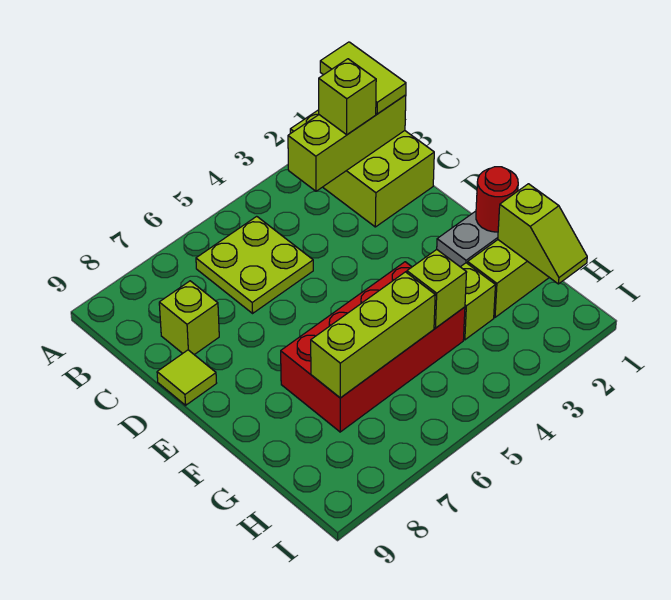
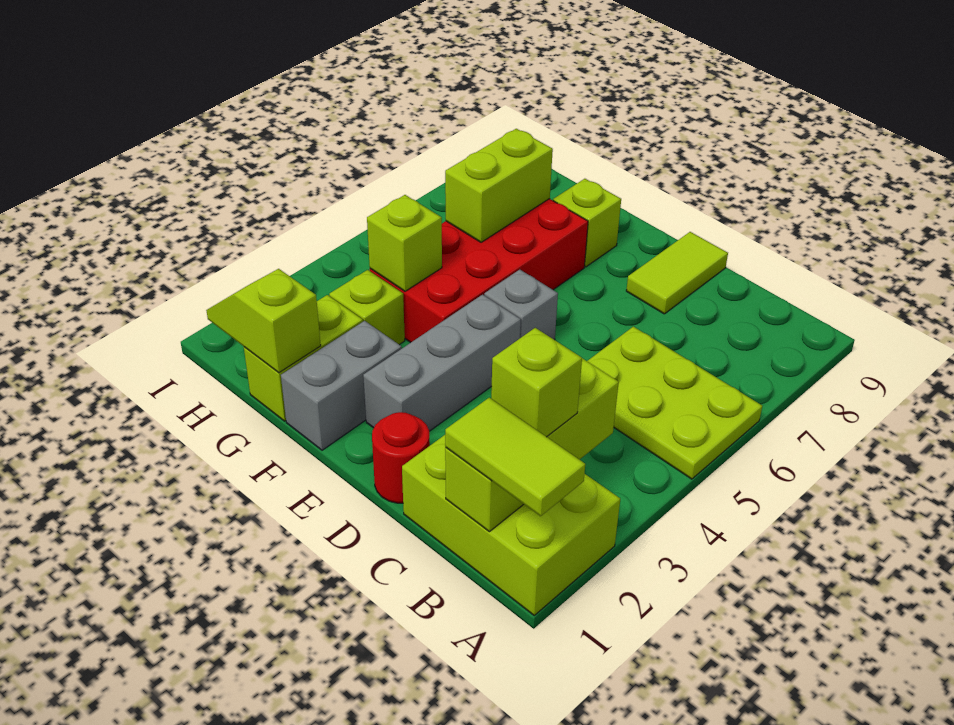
lime plate B5:C6 level 1 -> lime plate A5:C6 level 1
lime brick C8 level 1 -> lime brick F8 level 1
lime tile D9 level 1 -> lime tile D8:D9 level 1
none -> grey brick E2:E4 level 1
none -> grey brick E5 level 1
red round brick F1 level 2 -> red round brick D1 level 1
lime brick G5:G7 level 2 -> lime brick G6:G7 level 2

